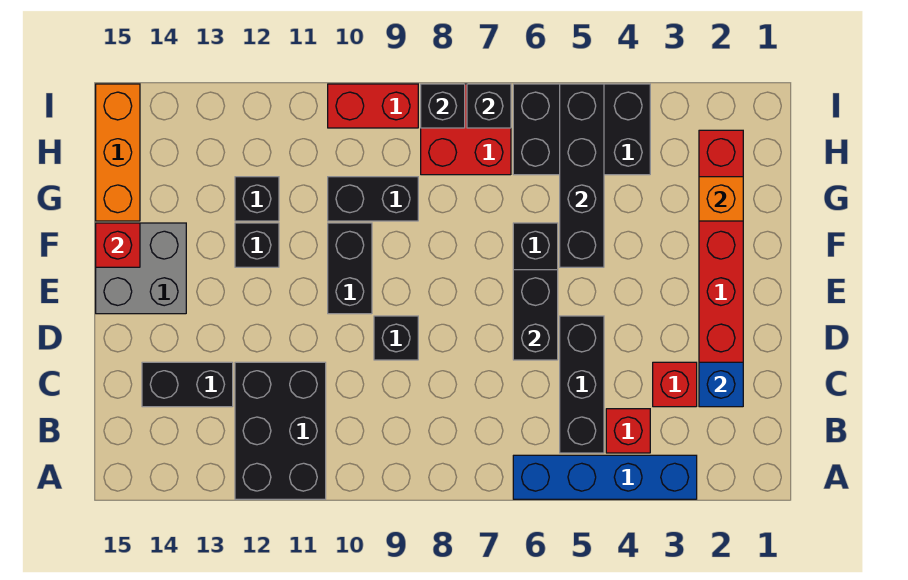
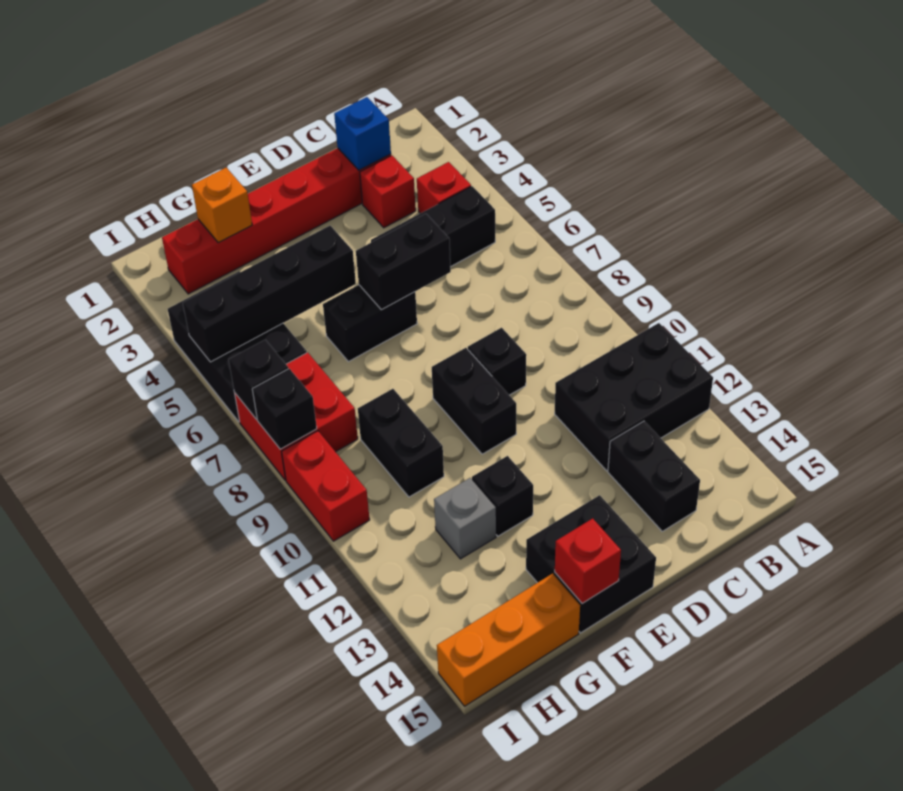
blue brick A3:A6 level 1 -> none
black brick E10:F10 level 1 -> black brick E9:E10 level 1
grey brick E14:F15 level 1 -> black brick E14:F15 level 1
black brick G12 level 1 -> grey brick G12 level 1

